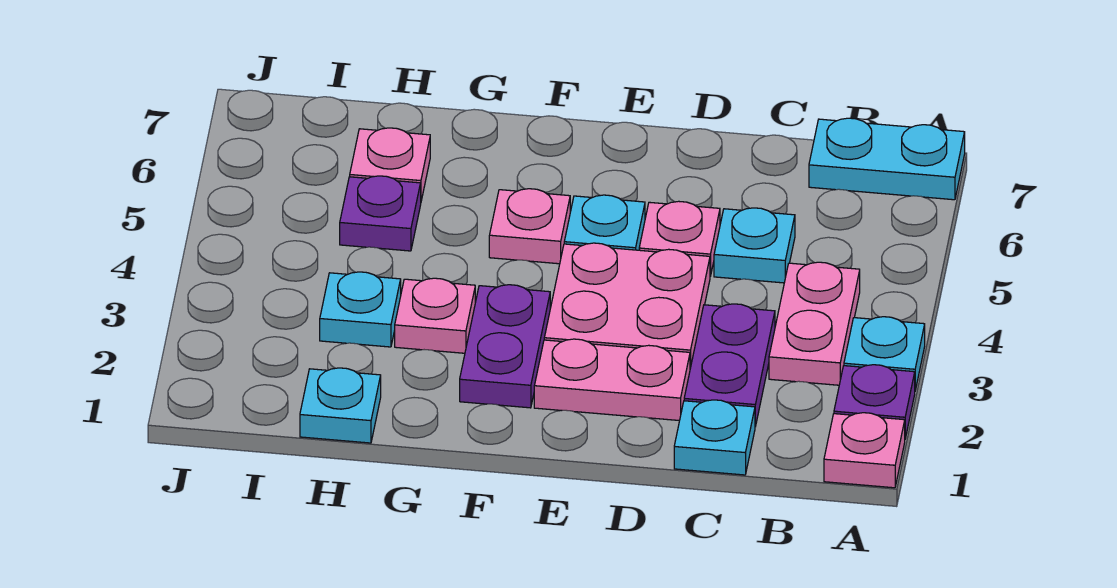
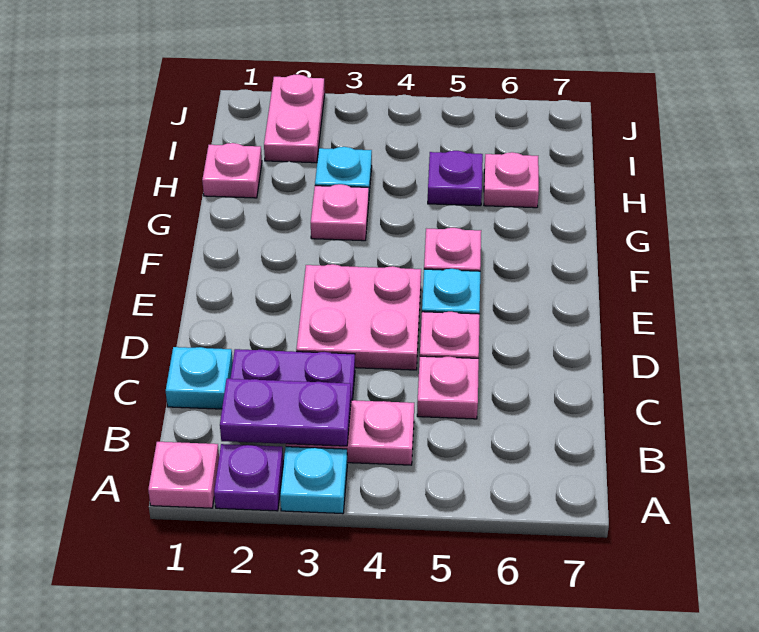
cyan plate A7:B7 level 1 -> none
cyan plate C5 level 1 -> pink plate C5 level 1
pink plate D2:E2 level 1 -> pink plate I2:J2 level 1
purple plate F2:F3 level 1 -> purple plate B2:B3 level 2
cyan plate H1 level 1 -> pink plate H1 level 1

